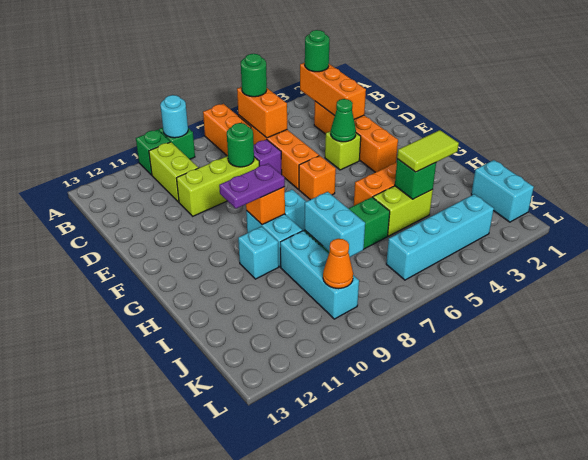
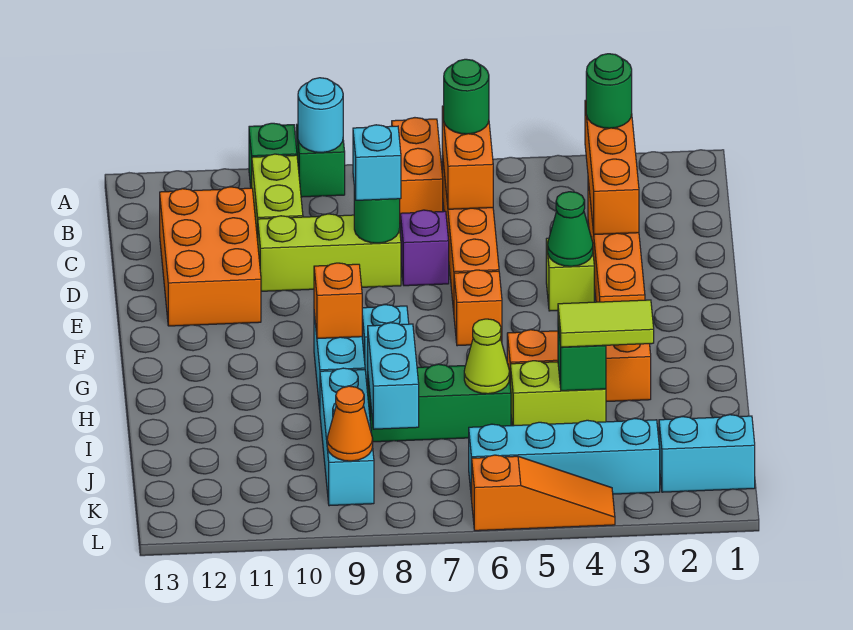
none -> orange brick C11:E12 level 1
purple plate G9:G10 level 3 -> none
cyan brick H10 level 1 -> cyan brick D8 level 3
none -> lime cone I6 level 2
cyan brick J1:K1 level 1 -> cyan brick K1:K2 level 1
none -> orange slope L4:L6 level 1 top 6

